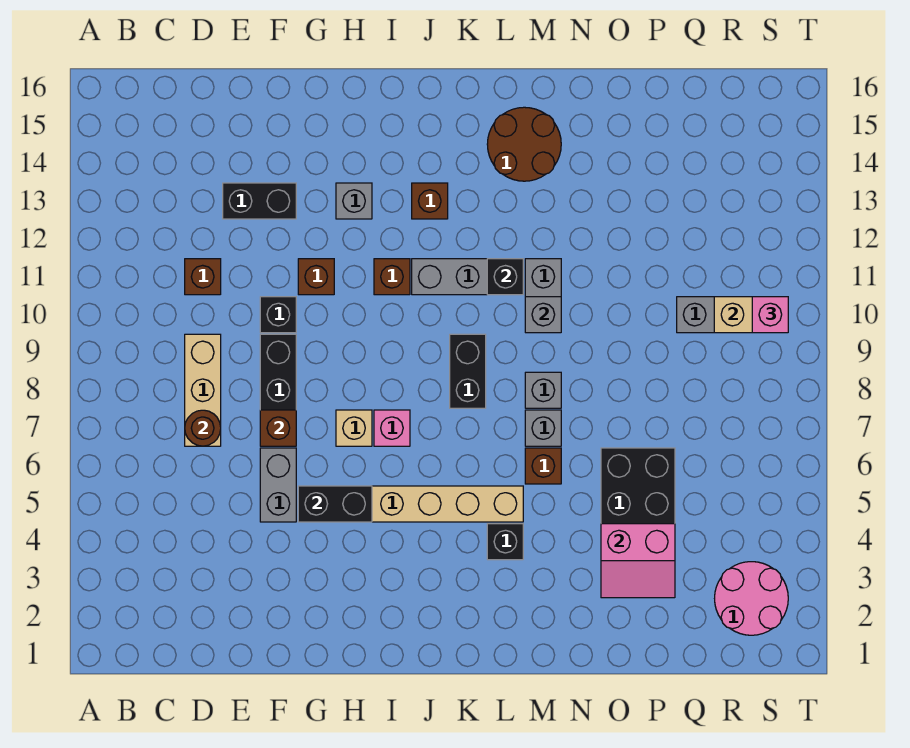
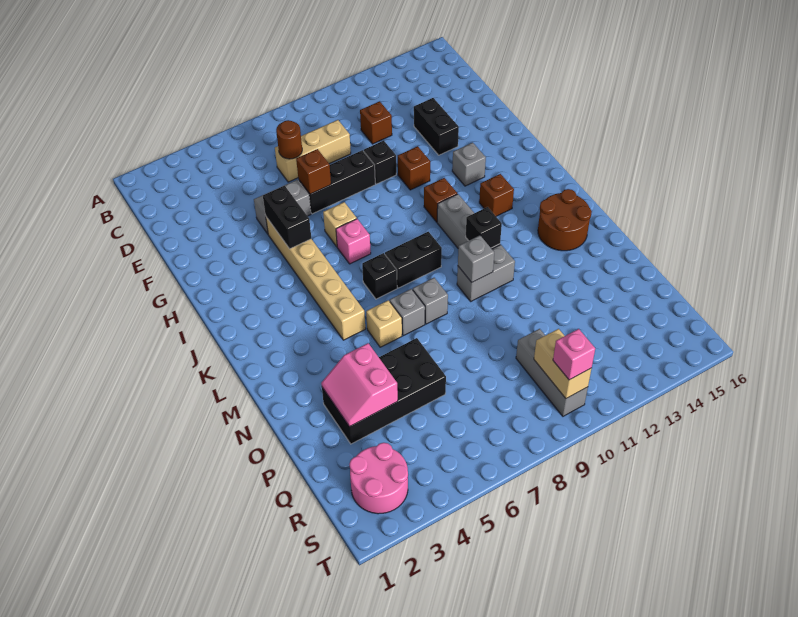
black brick L4 level 1 -> black brick K7 level 1
brown brick M6 level 1 -> tan brick M6 level 1

